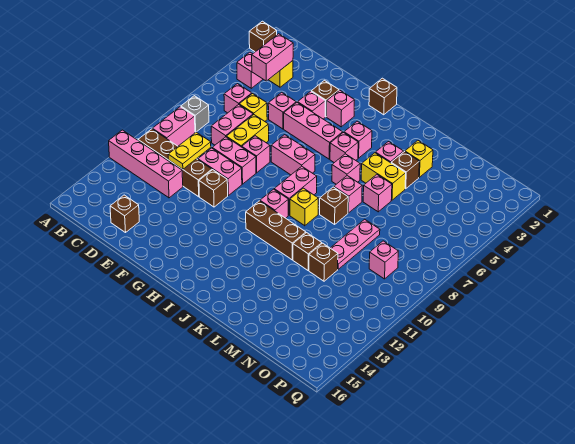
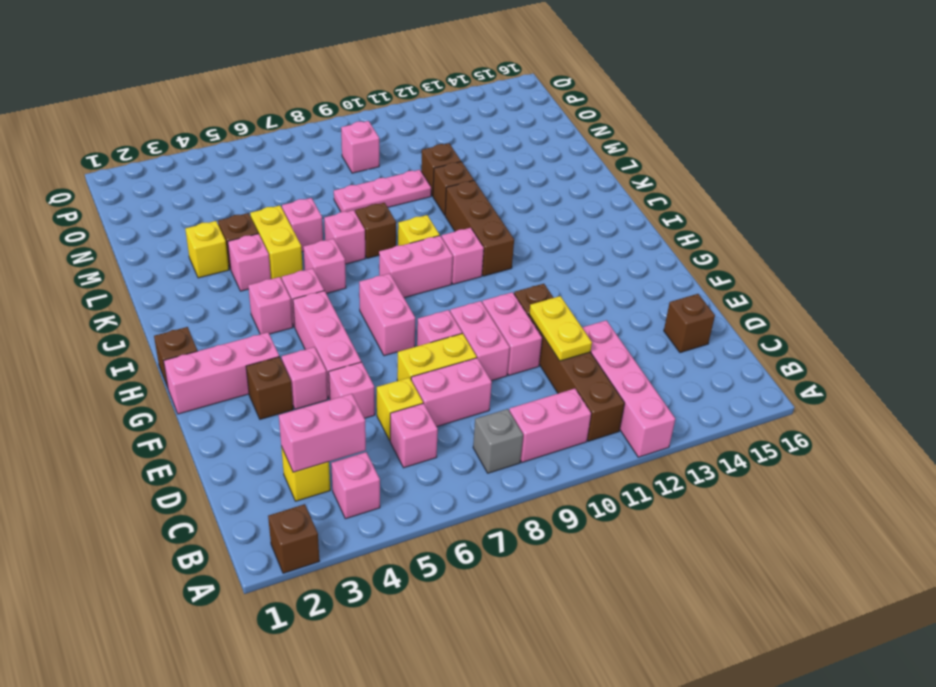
yellow plate D10:D11 level 2 -> yellow plate D11:E11 level 2
pink brick G3 level 1 -> pink brick G1:G3 level 1

